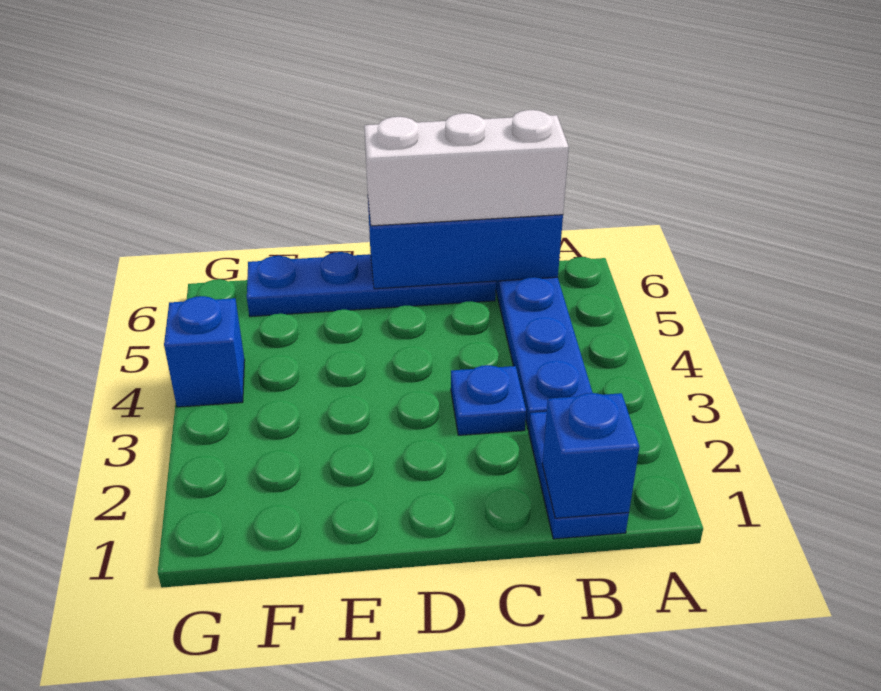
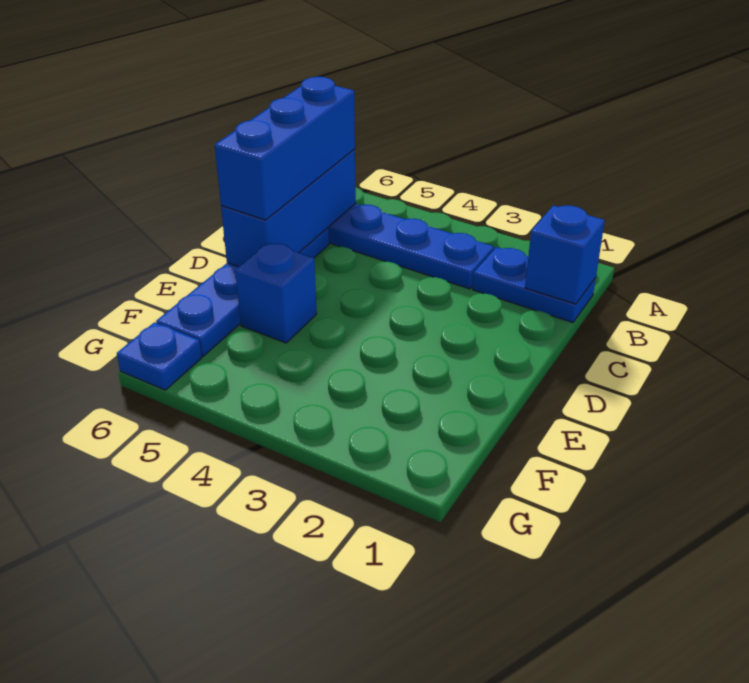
white brick B6:D6 level 3 -> blue brick B6:D6 level 3
blue plate C3 level 1 -> blue plate G6 level 1
blue brick G4 level 1 -> blue brick E5 level 1

